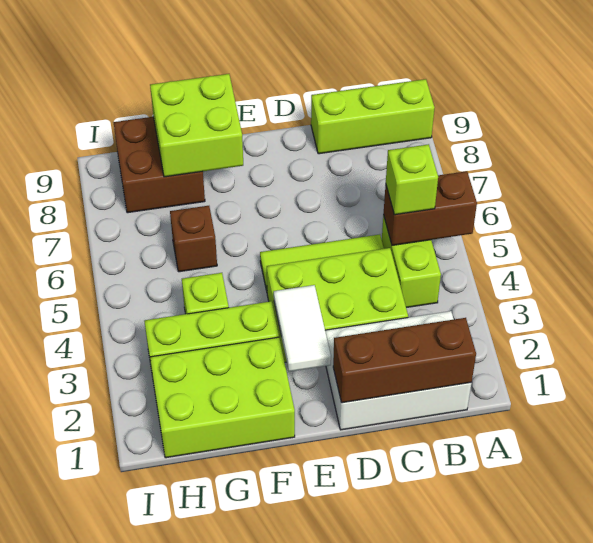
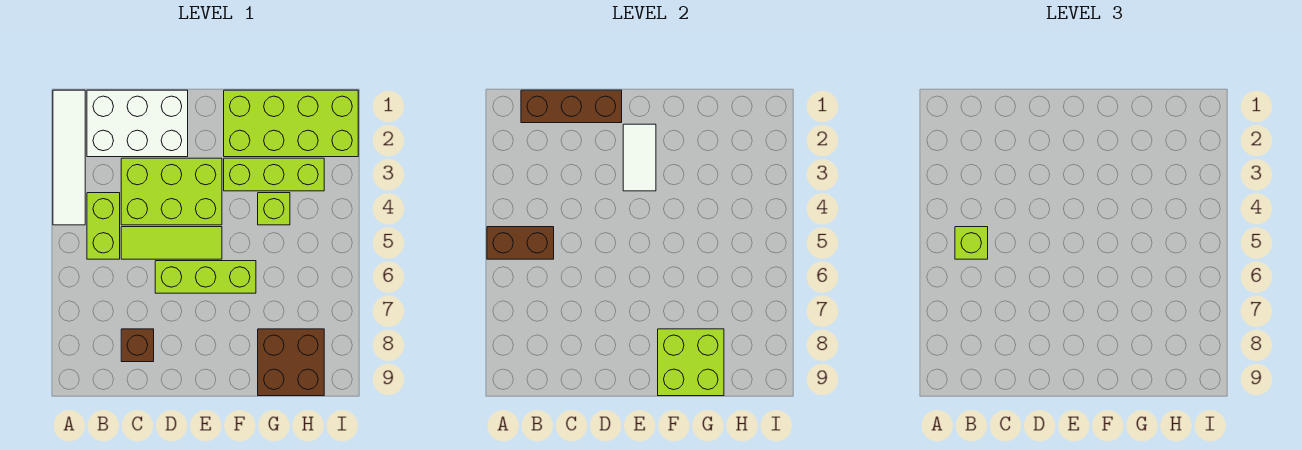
none -> white tile A1:A4 level 1
lime brick A9:C9 level 1 -> lime brick D6:F6 level 1
lime brick F1:H2 level 1 -> lime brick F1:I2 level 1
brown brick G6 level 1 -> brown brick C8 level 1

